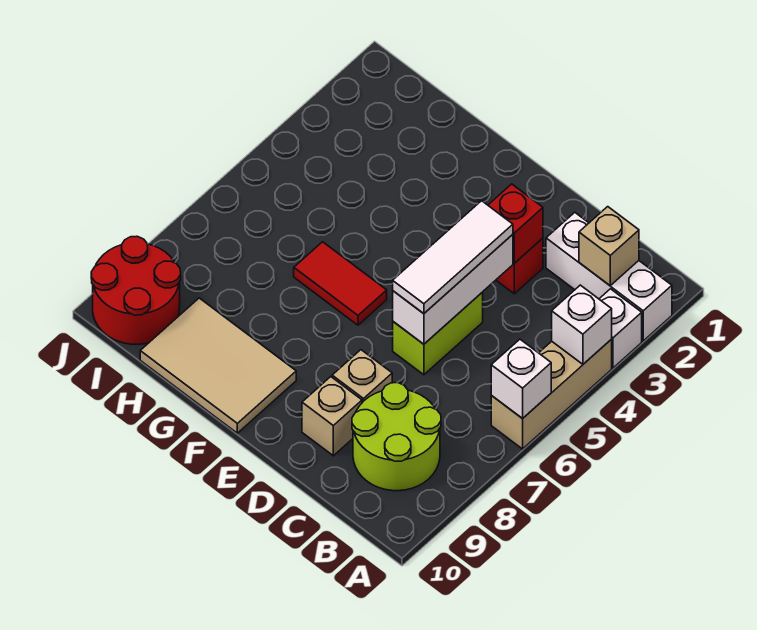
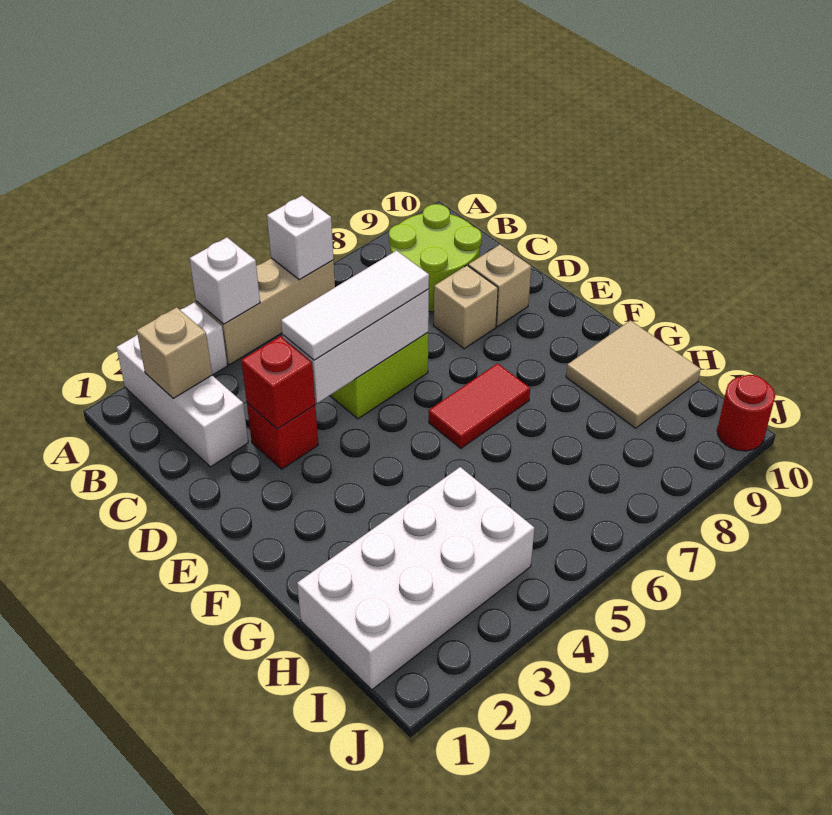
red tile F6:G6 level 1 -> red tile F6:F7 level 1
tan tile F9:H10 level 1 -> tan tile G9:H10 level 1
none -> white brick H1:I4 level 1
red round brick I9:J10 level 1 -> red round brick J10 level 1

